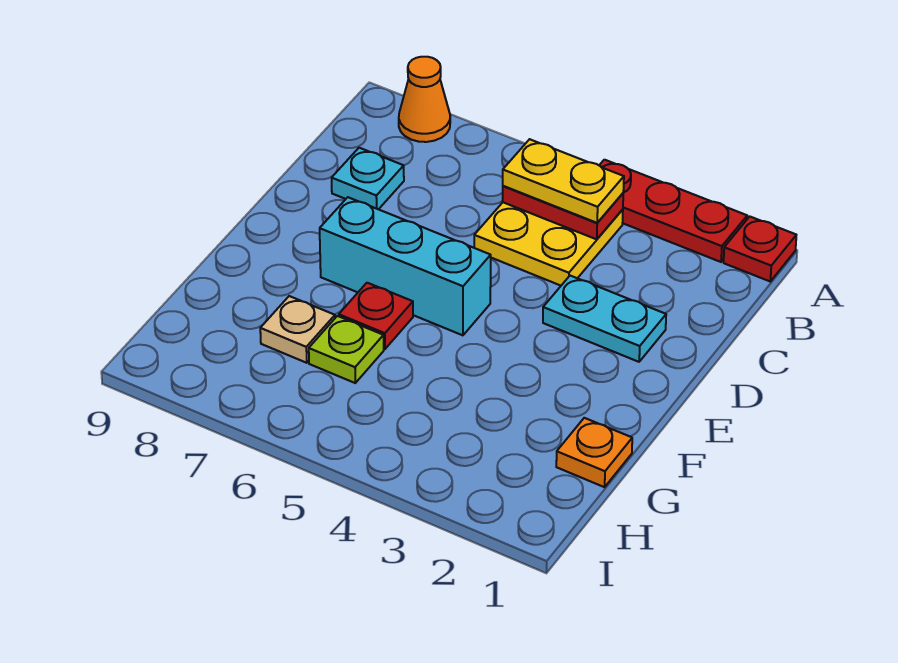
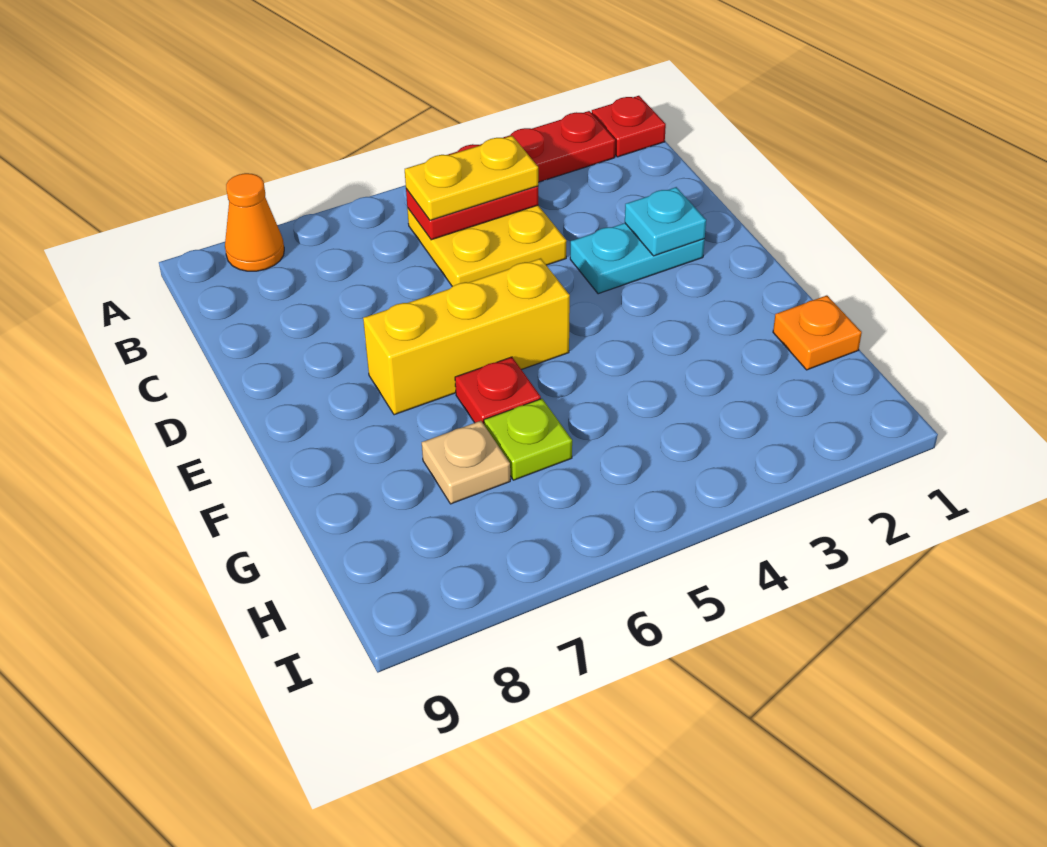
cyan plate C8 level 1 -> cyan plate D2 level 2
cyan brick E5:E7 level 1 -> yellow brick E5:E7 level 1

